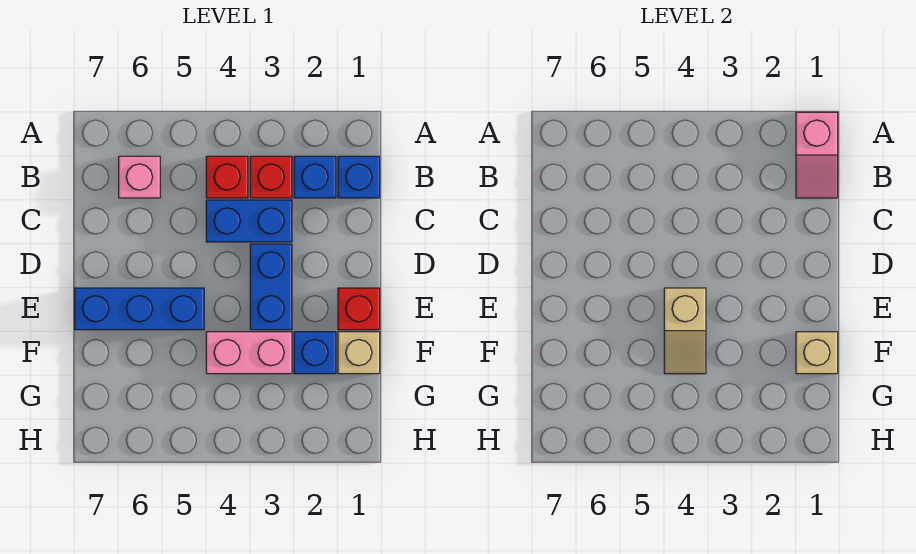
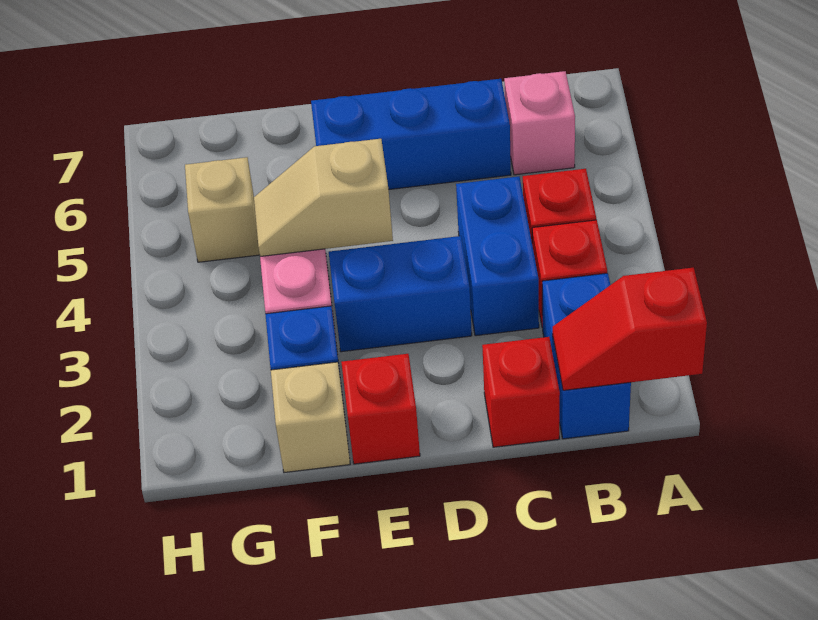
pink slope A1:B1 level 2 top A -> red slope A1:B1 level 2 top A
none -> red brick C1 level 1
blue brick E5:E7 level 1 -> blue brick C6:E6 level 1
tan brick F1 level 2 -> tan brick G5 level 1

